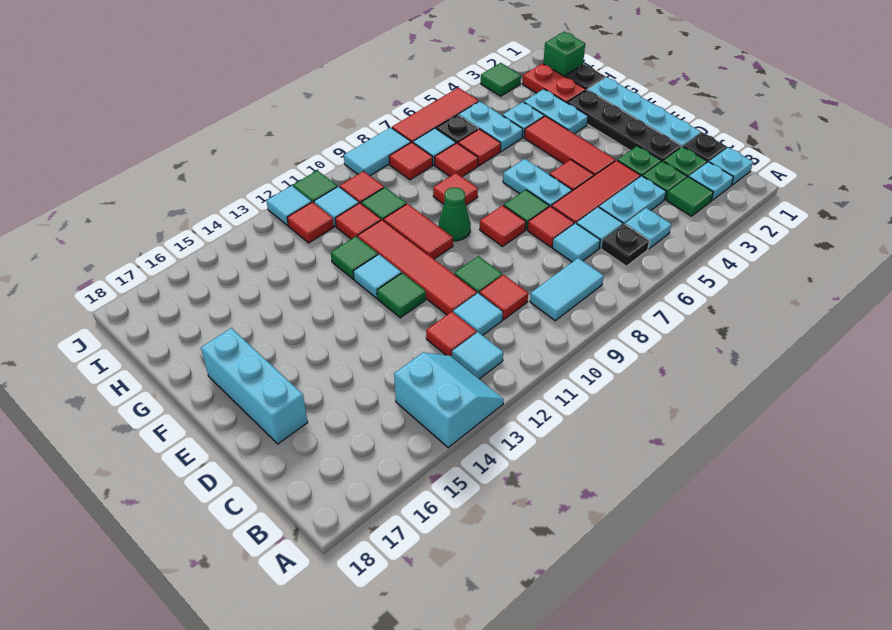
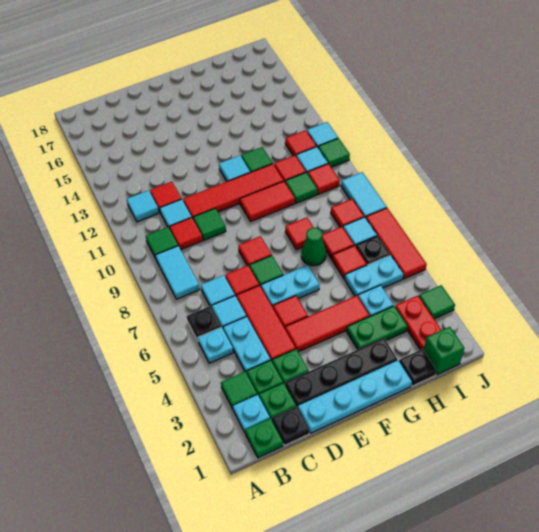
cyan slope A13:B14 level 1 top 14 -> none
cyan plate B1 level 1 -> green plate B1 level 1
cyan brick D17:F17 level 1 -> none
green tile E12 level 1 -> green tile B10 level 1
green cone F9 level 1 -> green cone G7 level 1
cyan plate G3:H3 level 1 -> green plate G3:H3 level 1
red plate H2:I2 level 1 -> red plate I2:I3 level 1

